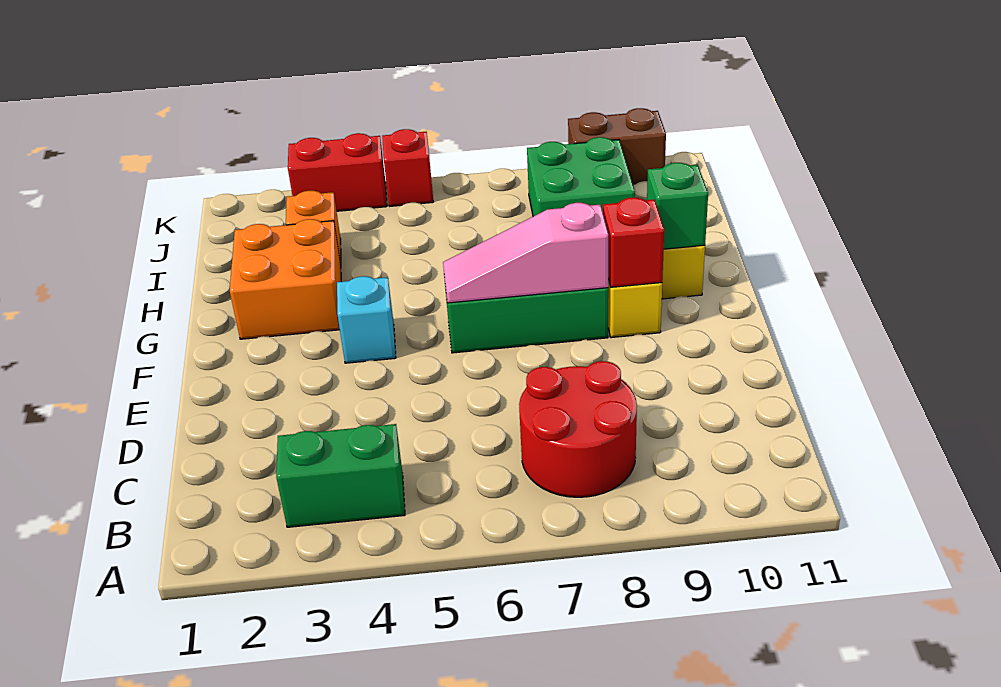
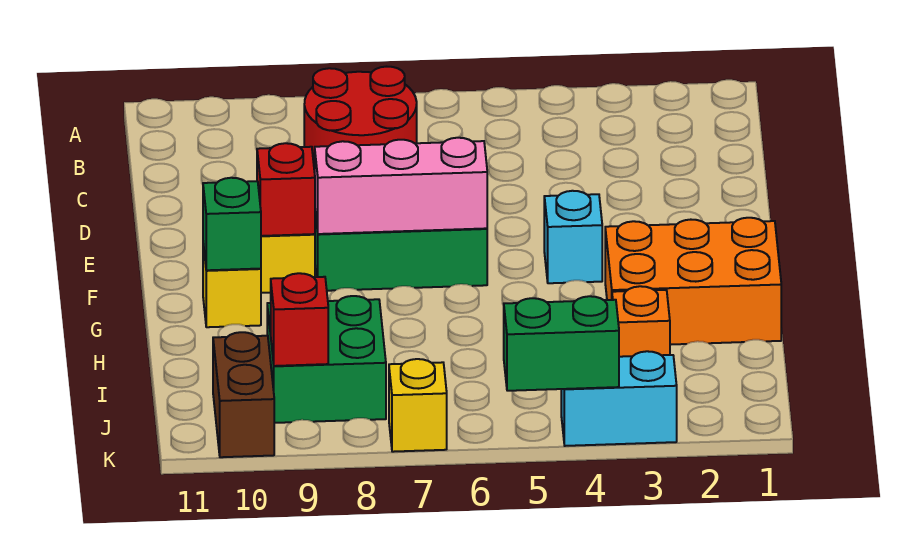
green brick B3:B4 level 1 -> green brick K4:K5 level 2
pink slope F6:F8 level 2 top 8 -> pink brick F6:F8 level 2
orange brick G2:H3 level 1 -> orange brick G1:H3 level 1
red brick K3:K4 level 1 -> cyan brick K3:K4 level 1
red brick K5 level 1 -> red brick J9 level 2
none -> yellow brick K7 level 1
brown brick K9:K10 level 1 -> brown brick J10:K10 level 1

